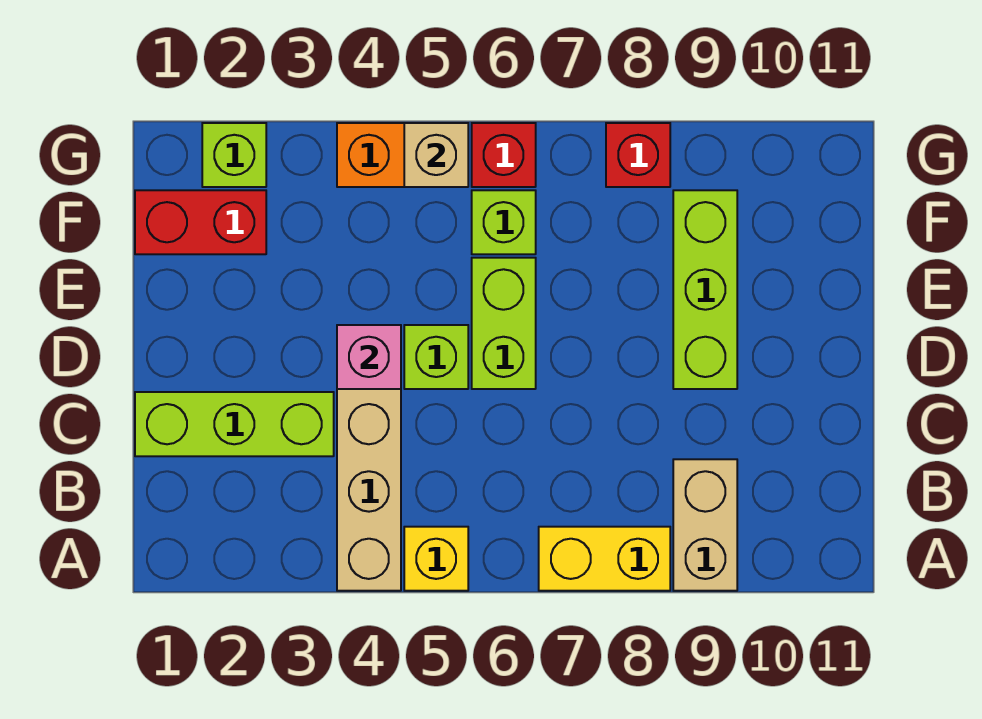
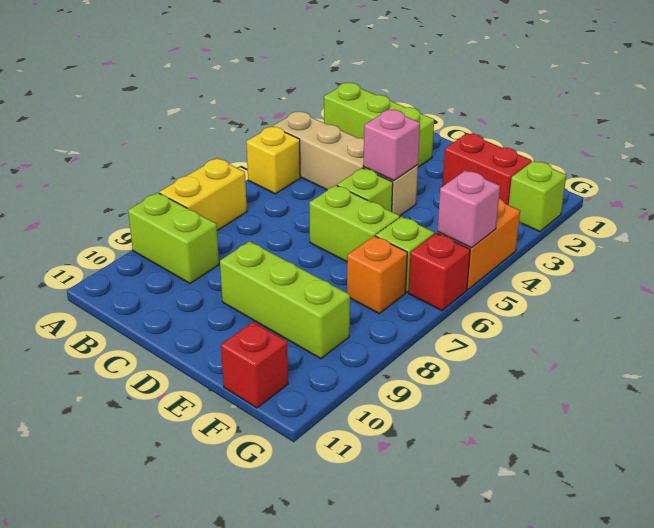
tan brick A9:B9 level 1 -> lime brick A9:B9 level 1
lime brick C1:C3 level 1 -> lime brick A2:C2 level 1
red brick F1:F2 level 1 -> red brick E2:F2 level 1
none -> orange brick F7 level 1
tan brick G5 level 2 -> pink brick G5 level 2
red brick G8 level 1 -> red brick F11 level 1

